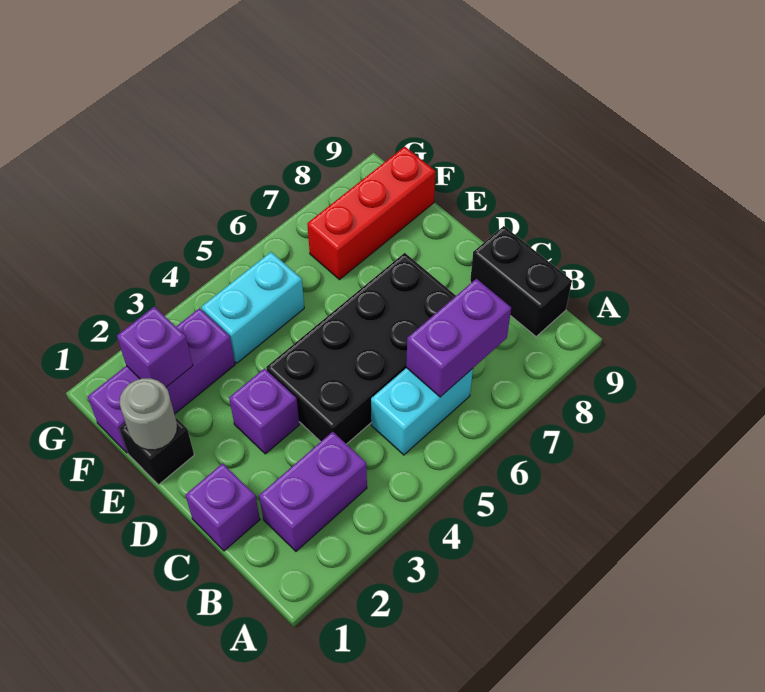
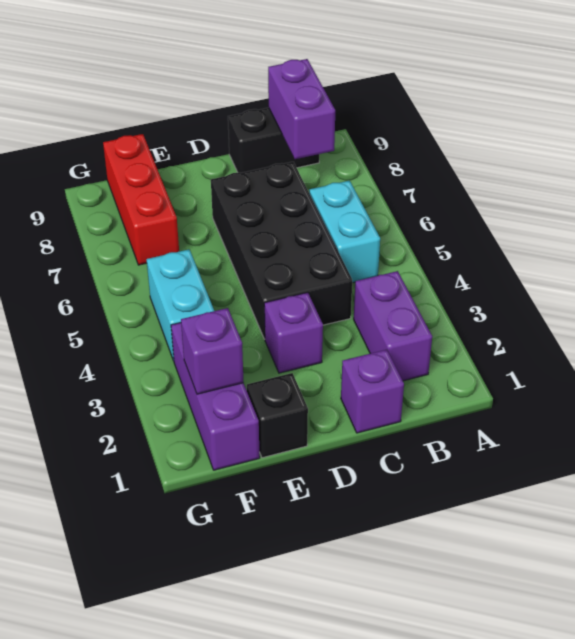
purple brick B6:B7 level 2 -> purple brick B8:B9 level 2
grey round brick E1 level 2 -> none

